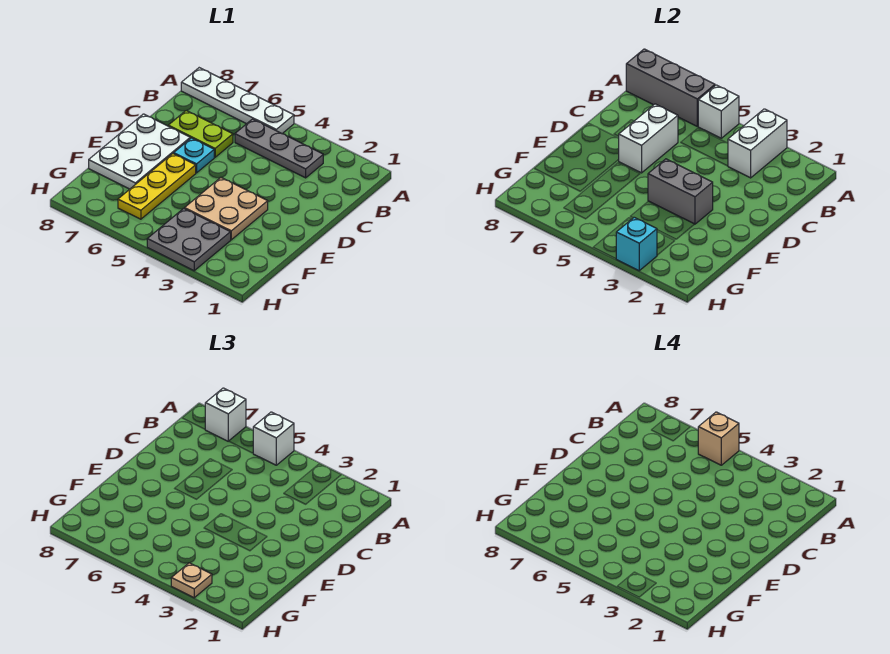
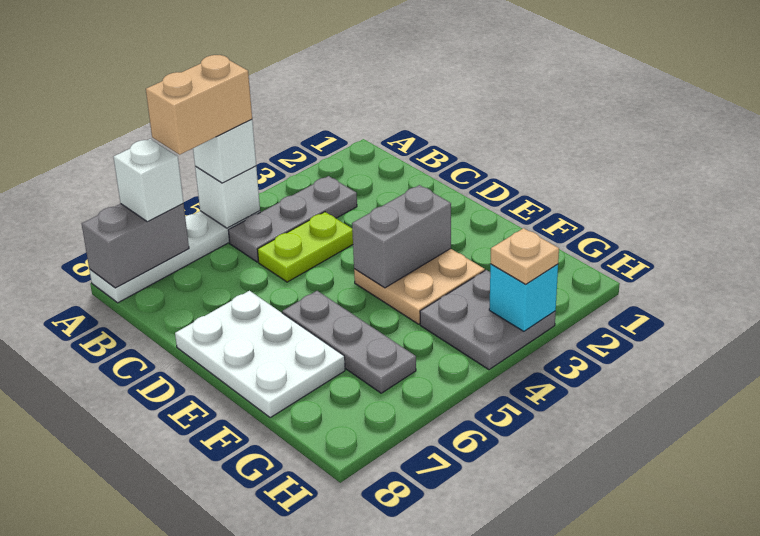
white brick A3:B3 level 2 -> none
tan brick A5 level 4 -> tan brick A5:A6 level 4
grey brick A6:A8 level 2 -> grey brick A7:A8 level 2
lime plate C6:C7 level 1 -> lime plate C4:C5 level 1
white brick C6:D6 level 2 -> none
cyan plate D6 level 1 -> none
yellow plate E6:G6 level 1 -> grey plate E6:G6 level 1

